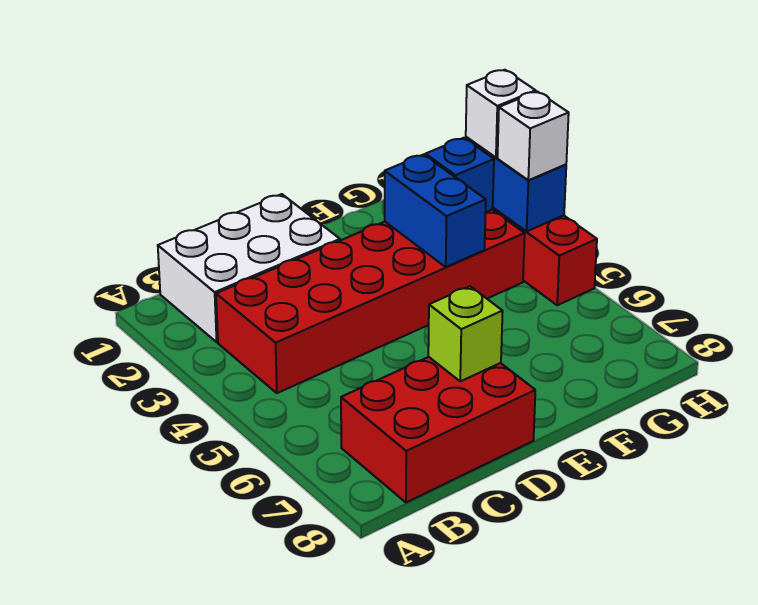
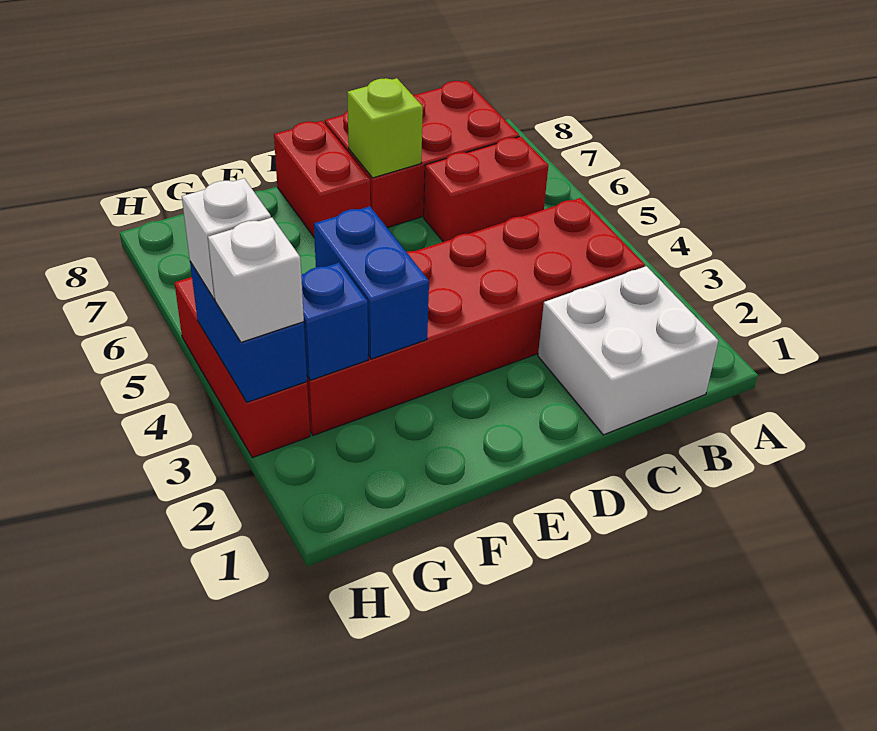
white brick B1:D2 level 1 -> white brick B1:C2 level 1
none -> red brick B6:C6 level 1
none -> red brick E7:E8 level 1

